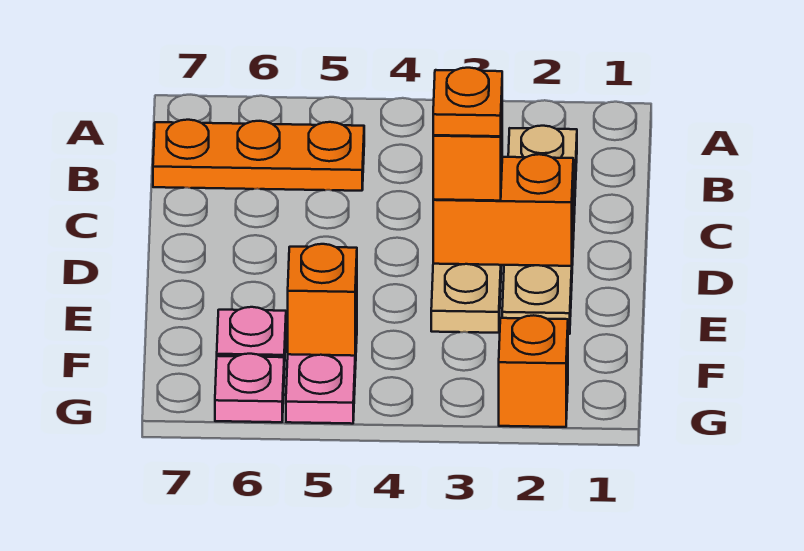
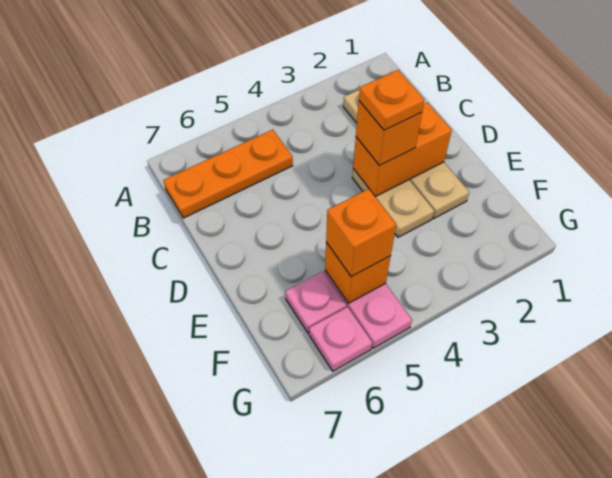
orange brick G2 level 1 -> orange brick F5 level 3

